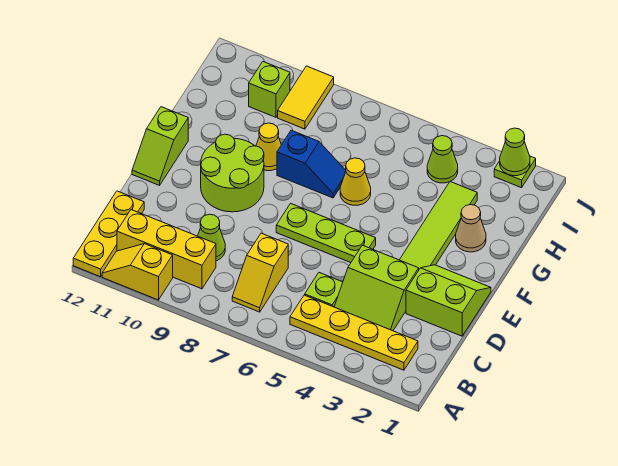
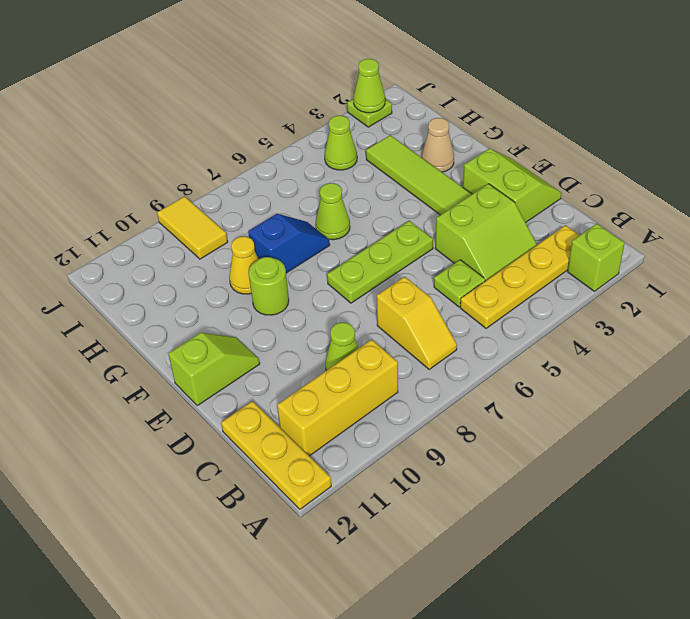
yellow slope A10:A11 level 1 top 10 -> none
lime slope D1:E2 level 1 top D -> lime slope D1:E2 level 1 top 2
lime round brick E9:F10 level 1 -> lime round brick F9 level 1
lime slope E12:F12 level 1 top F -> lime slope E11:E12 level 1 top 12
yellow cone G6 level 1 -> lime cone G6 level 1
lime brick I10 level 1 -> lime brick A2 level 1

